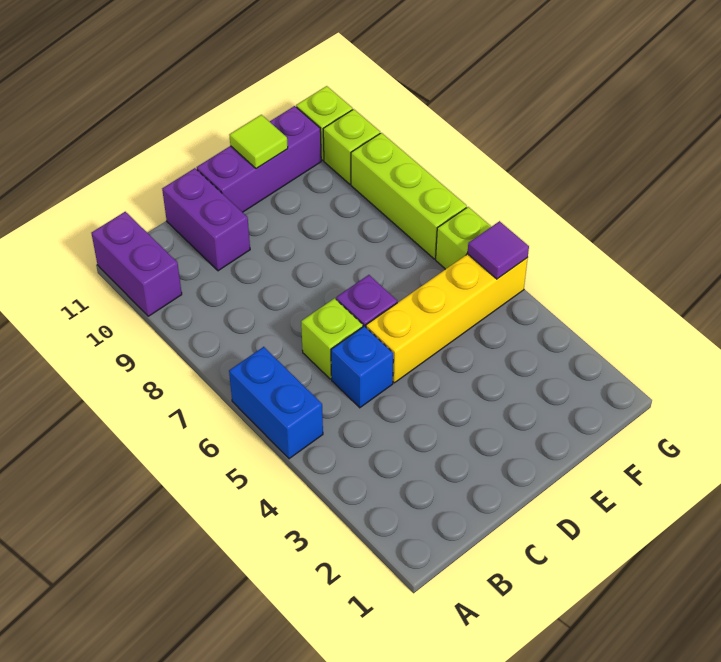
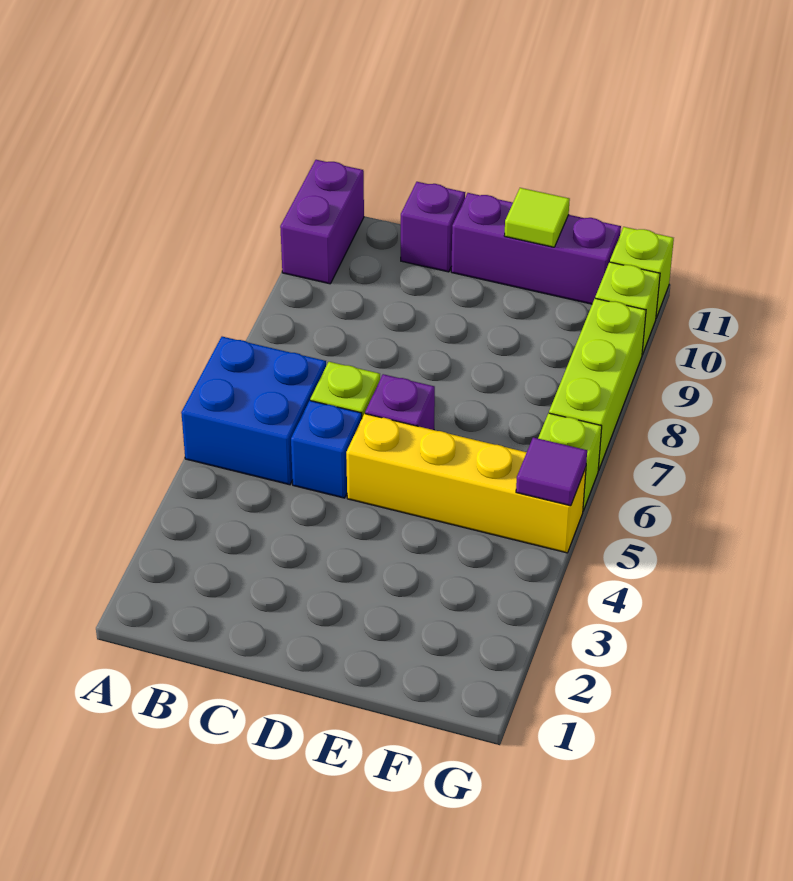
blue brick A5:A6 level 1 -> blue brick A5:B6 level 1
purple brick C10:C11 level 1 -> purple brick C11 level 1

